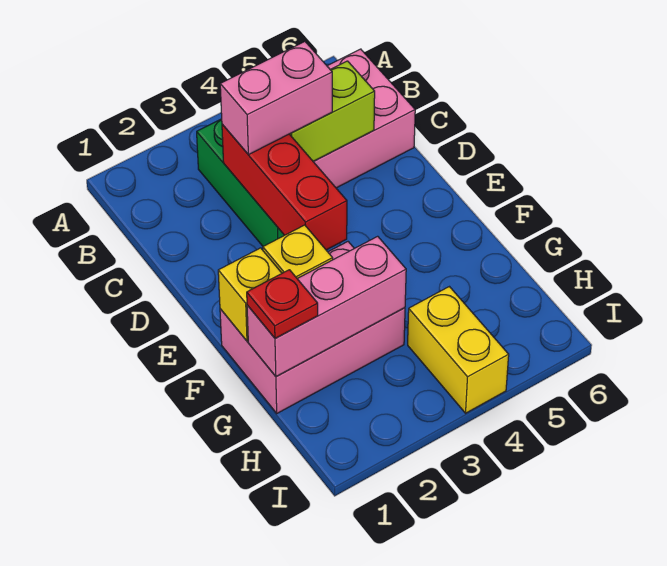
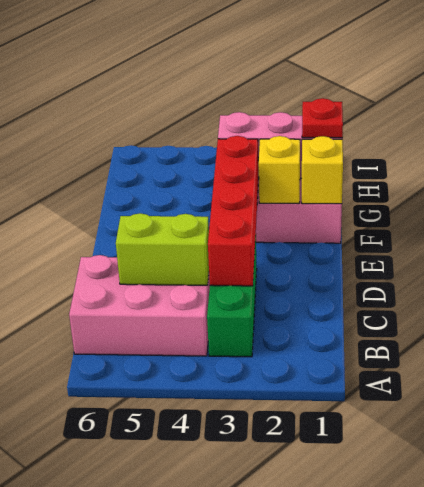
red brick C3:E3 level 2 -> red brick C3:F3 level 2
pink brick C3:C4 level 3 -> none
yellow brick H4:I4 level 1 -> none

